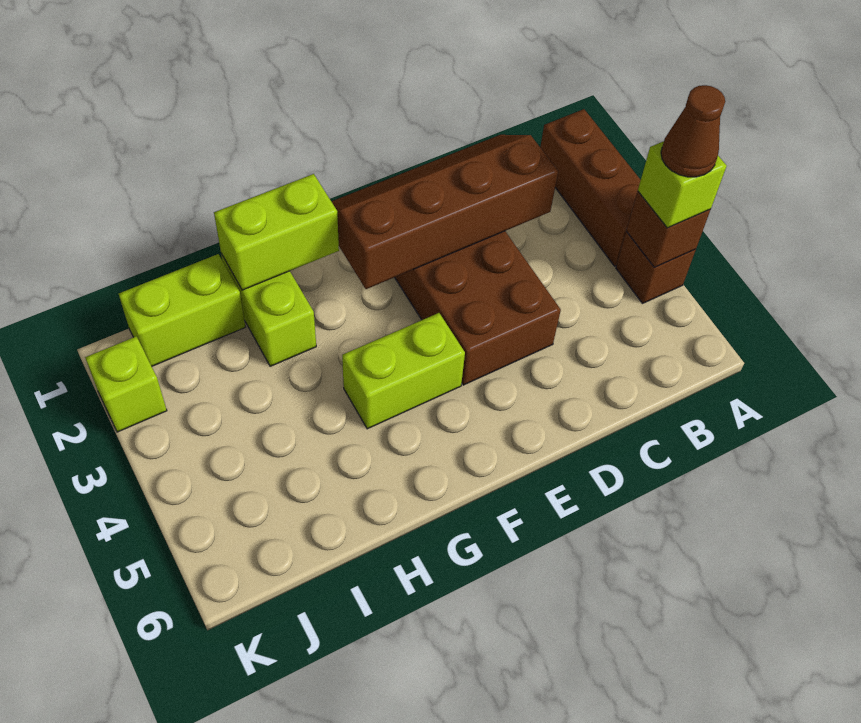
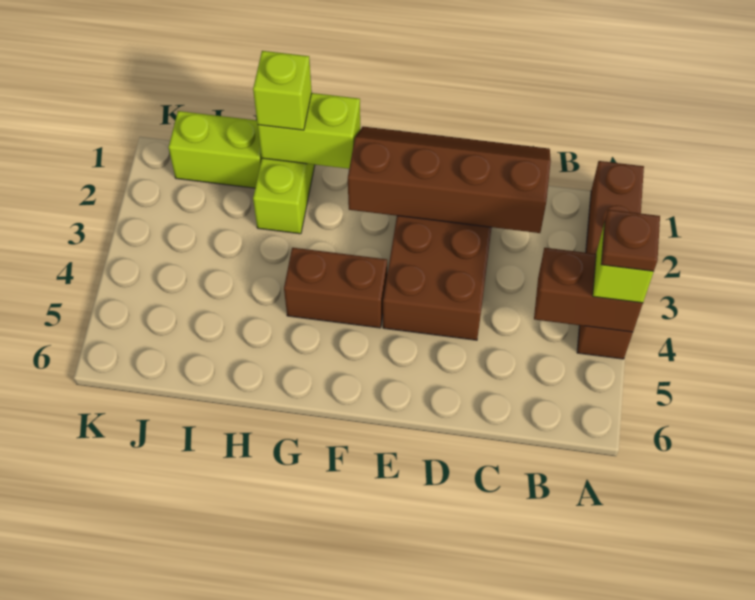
brown brick A4 level 2 -> brown brick A4:B4 level 2
brown cone A4 level 4 -> brown plate A4 level 4
lime brick F4:G4 level 1 -> brown brick F4:G4 level 1
lime brick K2 level 1 -> lime brick H1 level 3

